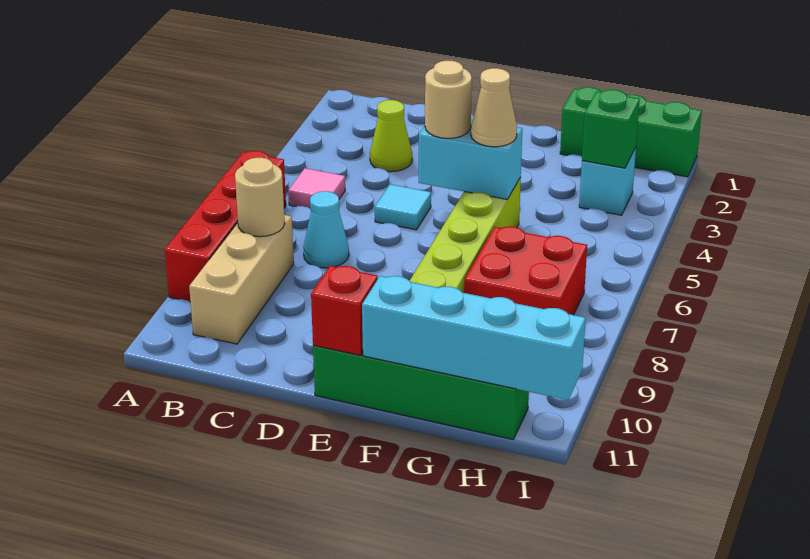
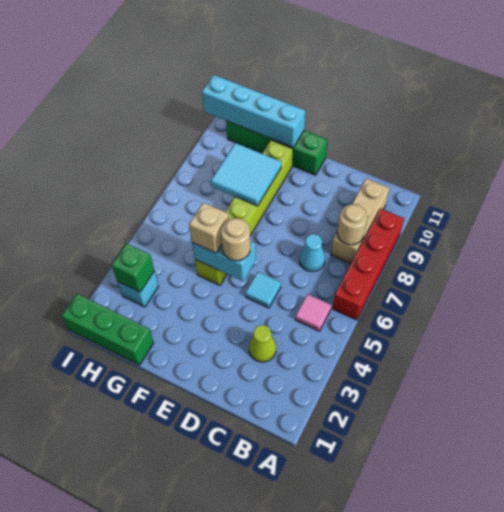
red brick E11 level 2 -> none
tan cone F5 level 3 -> tan brick F5 level 3
none -> cyan tile F8:G9 level 2
red brick G7:H8 level 1 -> none

